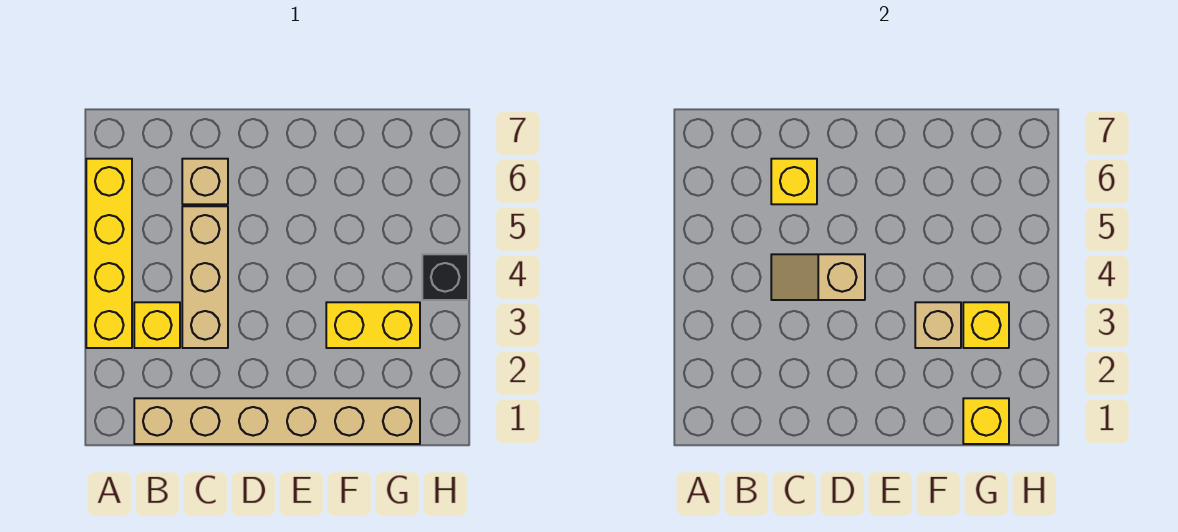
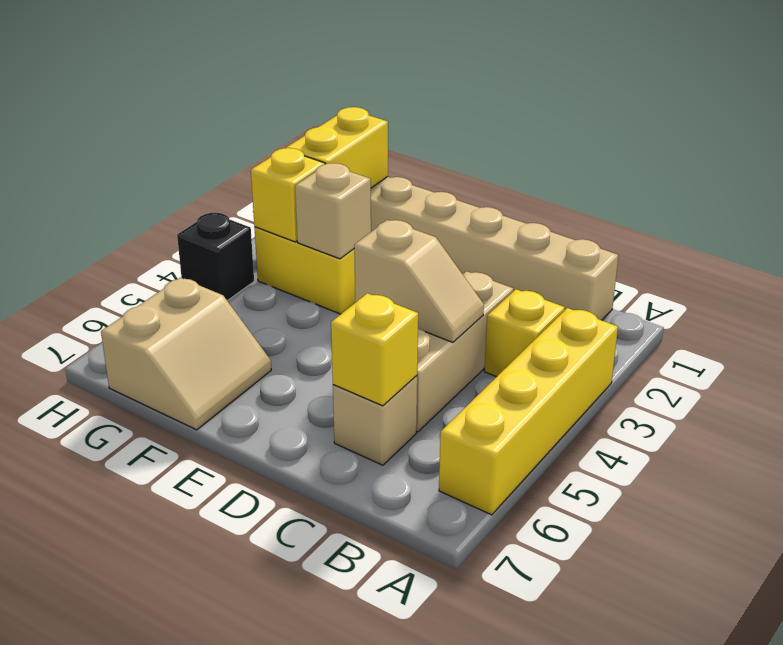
none -> tan slope F6:G7 level 1 top G
yellow brick G1 level 2 -> yellow brick G1:G2 level 2

